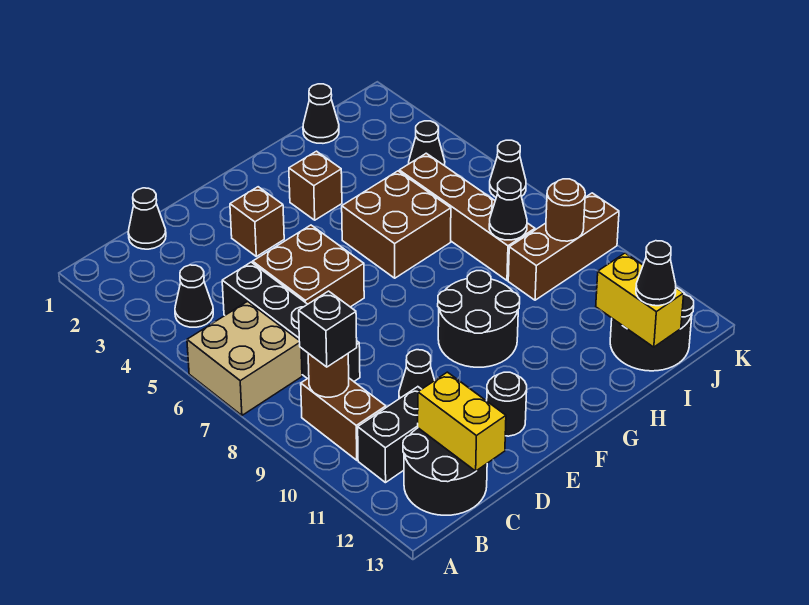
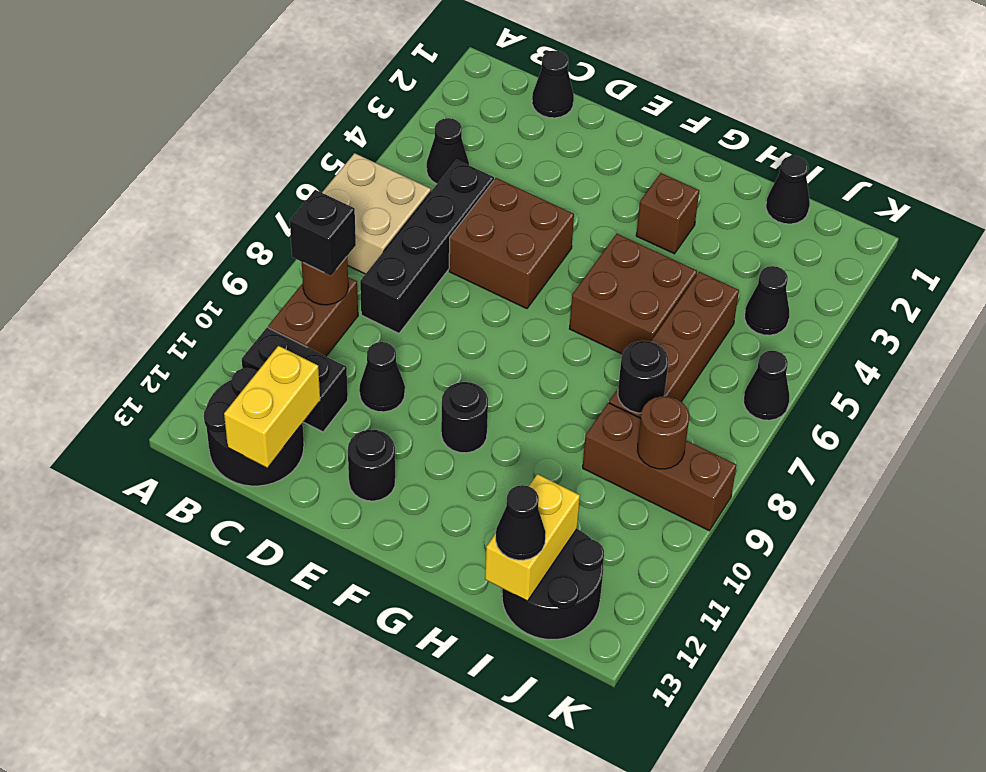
brown brick E3 level 1 -> none
black round brick F9:G10 level 1 -> black round brick F10 level 1
black cone I8 level 2 -> black round brick I8 level 2

